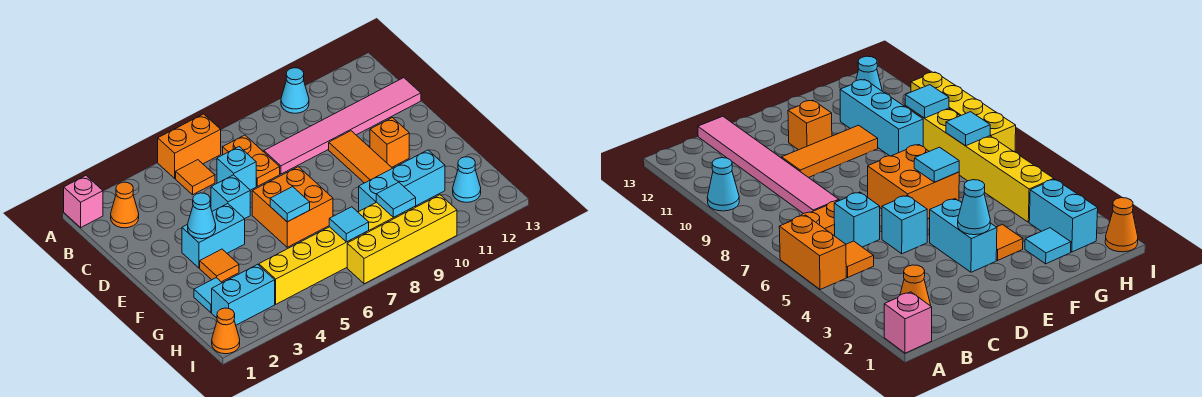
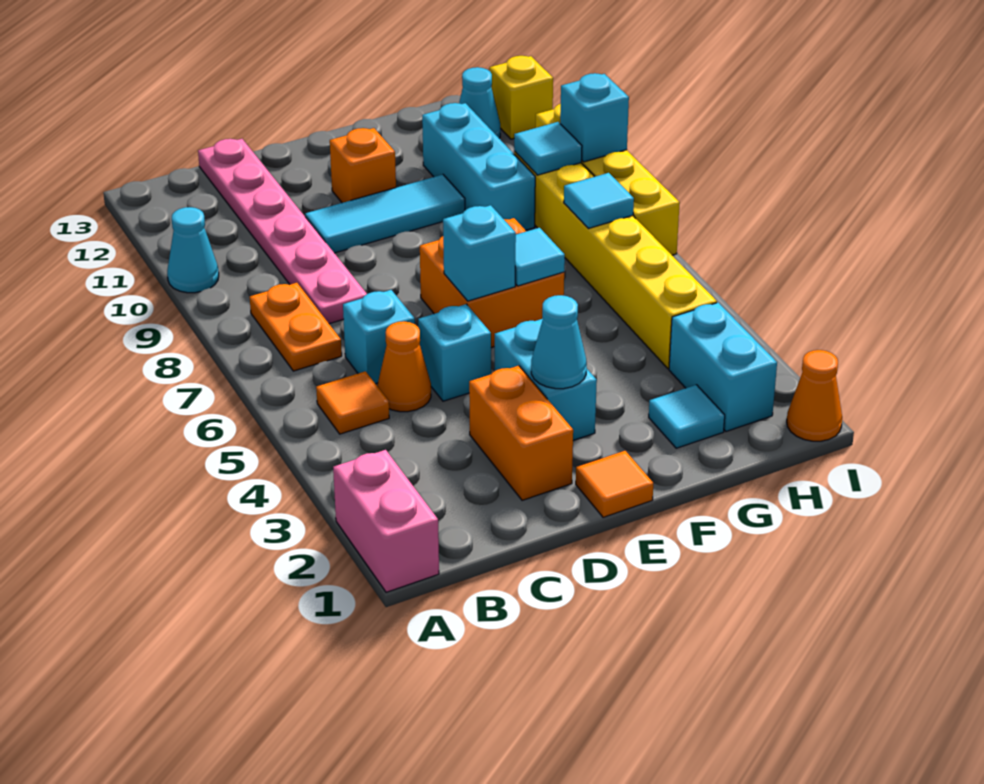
pink brick A1 level 1 -> pink brick A1:A2 level 1
orange brick A5:A6 level 1 -> orange brick D2:D3 level 1
orange cone B2 level 1 -> orange cone C5 level 1
orange plate B7:C7 level 1 -> orange plate B7:B8 level 1
pink tile C8:C13 level 1 -> pink plate C8:C13 level 1
orange tile D10:F10 level 1 -> cyan tile D10:F10 level 1
none -> cyan brick E6 level 2
orange tile F3 level 1 -> orange tile E1 level 1
none -> cyan brick I9 level 2
none -> yellow brick I12 level 1

